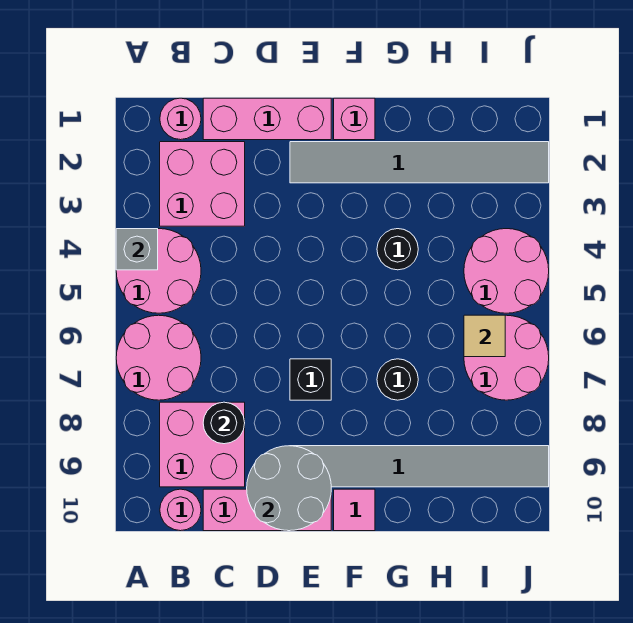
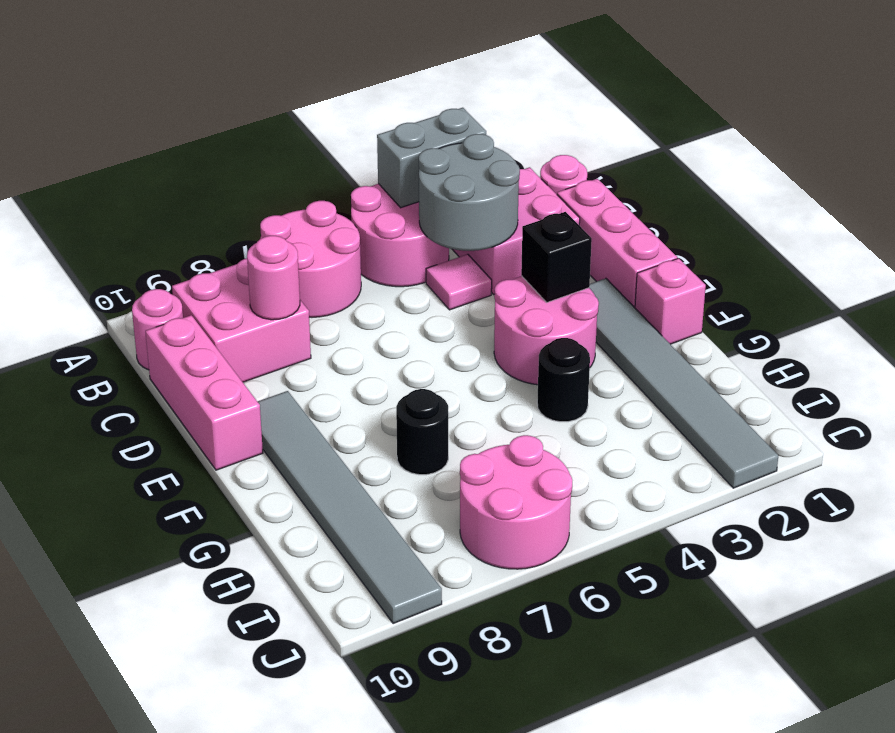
grey brick A4 level 2 -> grey brick A3:A4 level 2
black round brick C8 level 2 -> pink round brick C8 level 2
grey round brick D9:E10 level 2 -> grey round brick B3:C4 level 2
black brick E7 level 1 -> black brick E3 level 2
pink tile F10 level 1 -> pink tile C4 level 1
pink round brick I4:J5 level 1 -> pink round brick E3:F4 level 1
tan tile I6 level 2 -> none

